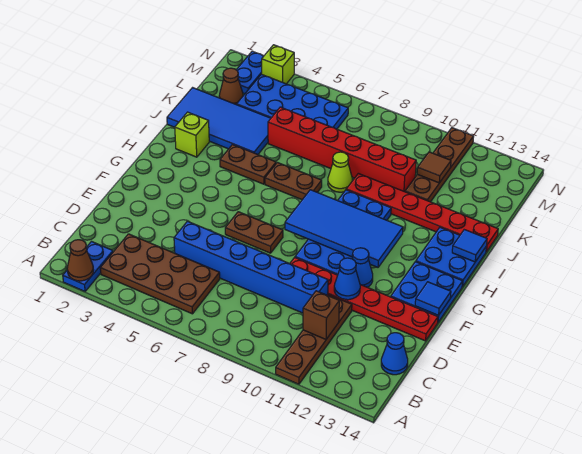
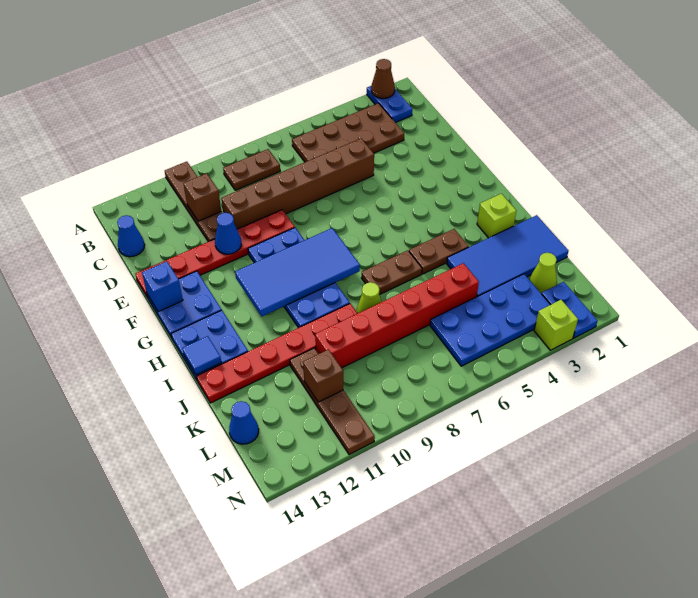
blue brick D5:D10 level 1 -> brown brick D5:D10 level 1
brown plate F6:F7 level 1 -> brown plate B8:B9 level 1
blue cone F11 level 1 -> blue cone L14 level 1
blue tile F14 level 2 -> blue brick F14 level 2
brown cone L2 level 1 -> lime cone L2 level 1
brown tile L11 level 2 -> brown brick L11 level 2

